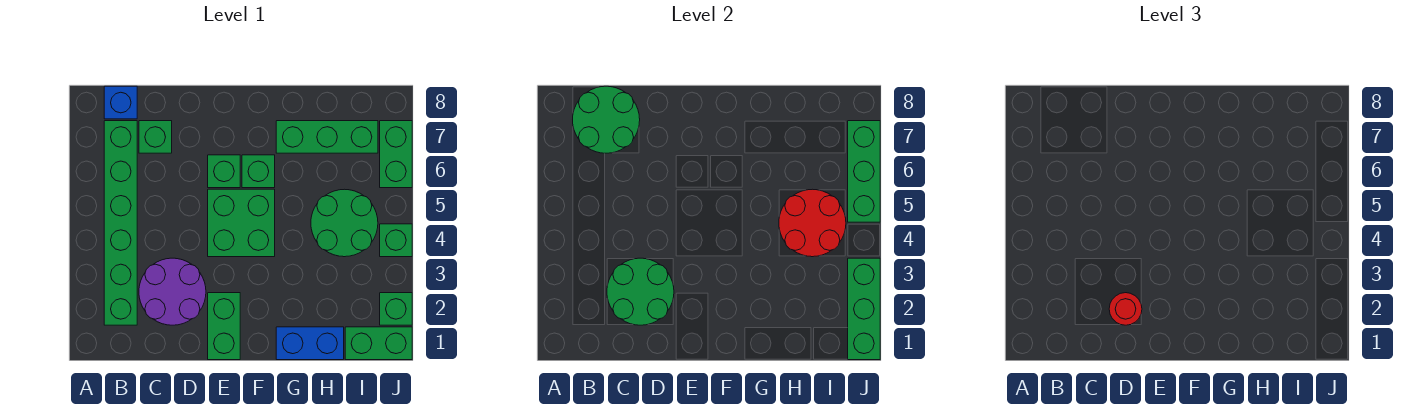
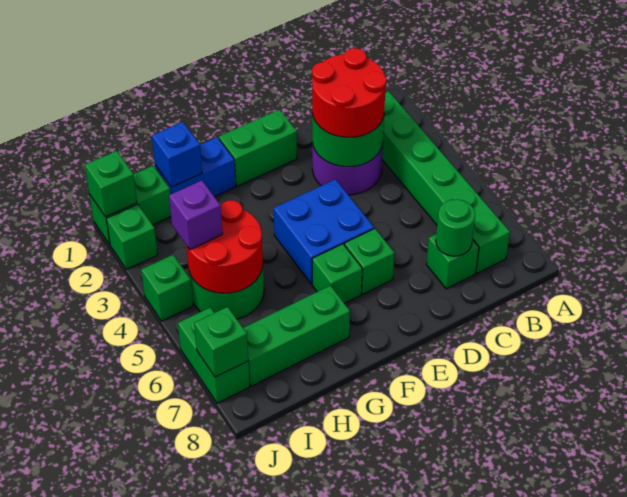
green round brick B7:C8 level 2 -> green round brick C7 level 2
blue brick B8 level 1 -> blue brick H1 level 2
red round brick D2 level 3 -> red round brick C2:D3 level 3
green brick E1:E2 level 1 -> green brick E1:F1 level 1
green brick E4:F5 level 1 -> blue brick E4:F5 level 1
none -> purple brick I4 level 3
green brick J1:J3 level 2 -> green brick J1 level 2
green brick J5:J7 level 2 -> green brick J7 level 2

